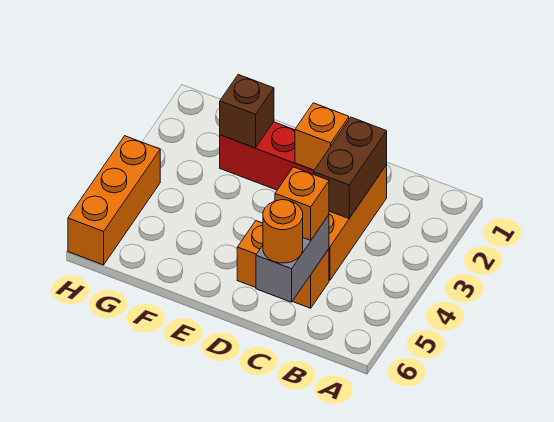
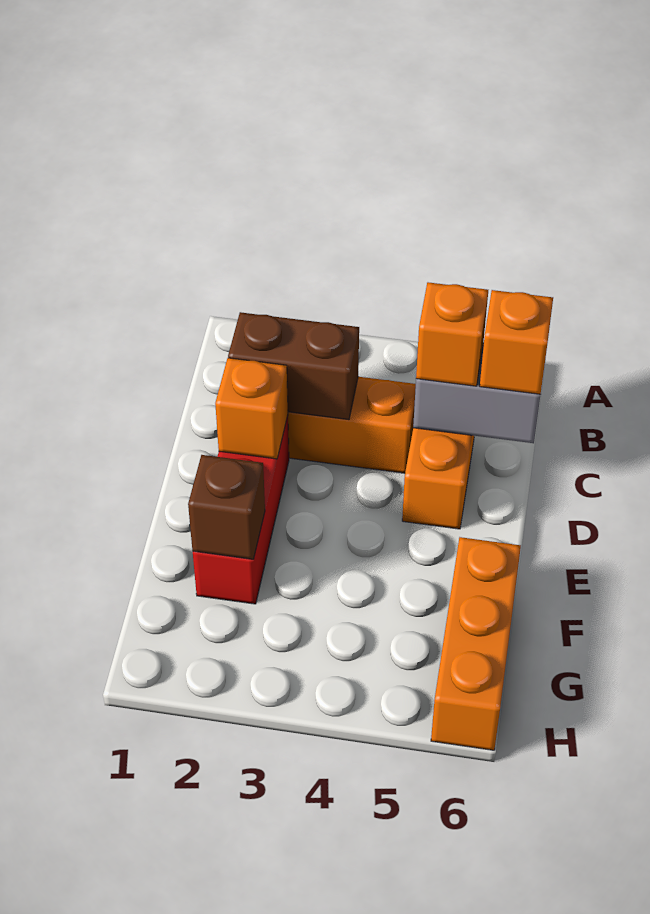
orange round brick C6 level 3 -> orange brick C6 level 3
orange brick H4:H6 level 1 -> orange brick F6:H6 level 1

